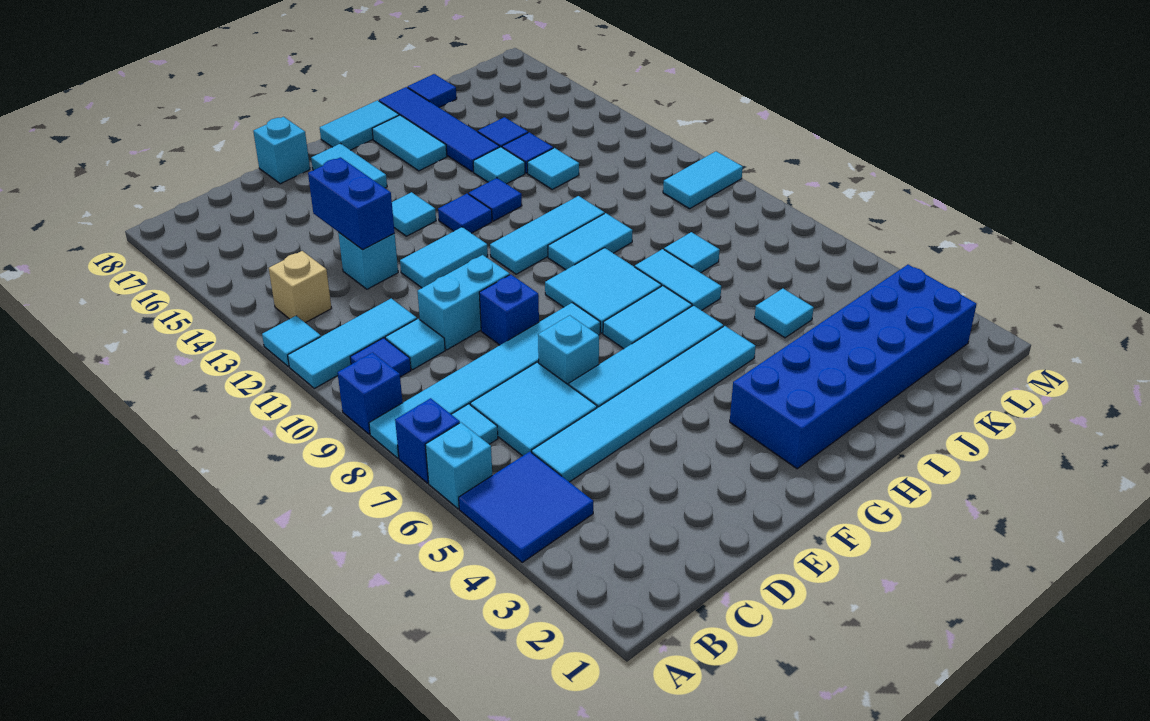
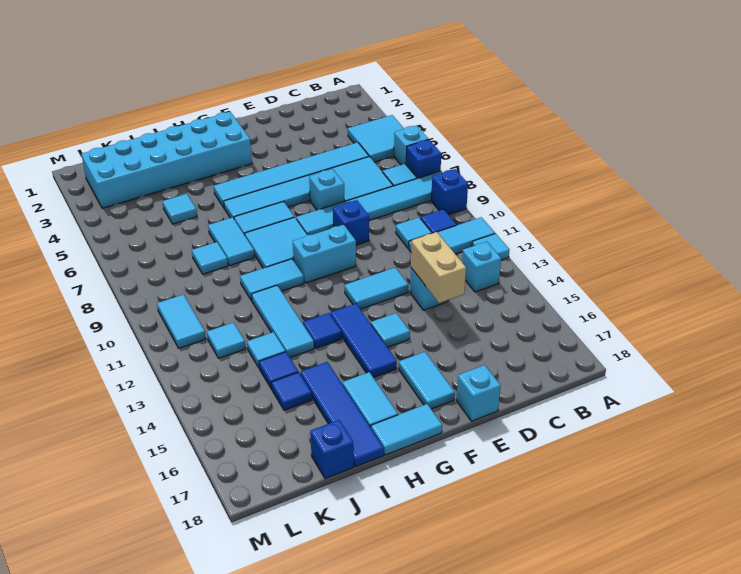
blue tile A4:B5 level 1 -> cyan tile A4:B5 level 1
tan brick B13 level 1 -> cyan brick B13 level 1
cyan brick D10:E10 level 1 -> cyan brick F10:G10 level 1
blue brick D13:D14 level 2 -> tan brick D13:D14 level 2
blue brick G2:L3 level 1 -> cyan brick G2:L3 level 1
cyan tile G11:I11 level 1 -> cyan tile I11:I13 level 1
blue tile G13 level 1 -> blue tile G13:G15 level 1
cyan tile I14 level 1 -> cyan tile K12 level 1
blue tile J18 level 1 -> blue brick J18 level 1
cyan tile L10:M10 level 1 -> cyan tile L10:L11 level 1

